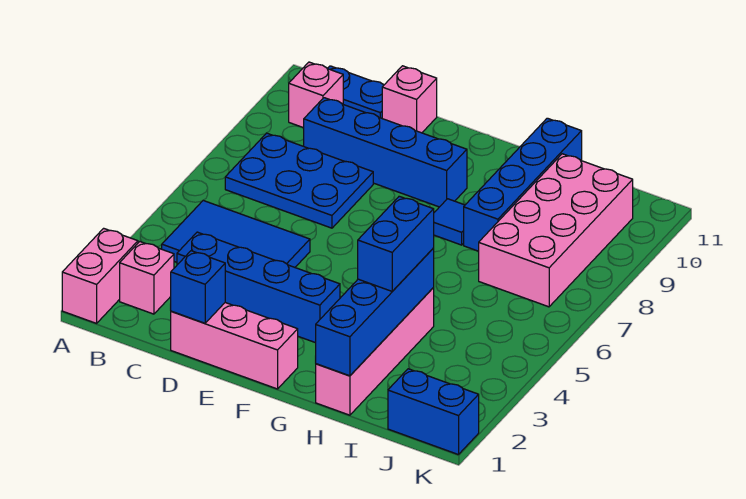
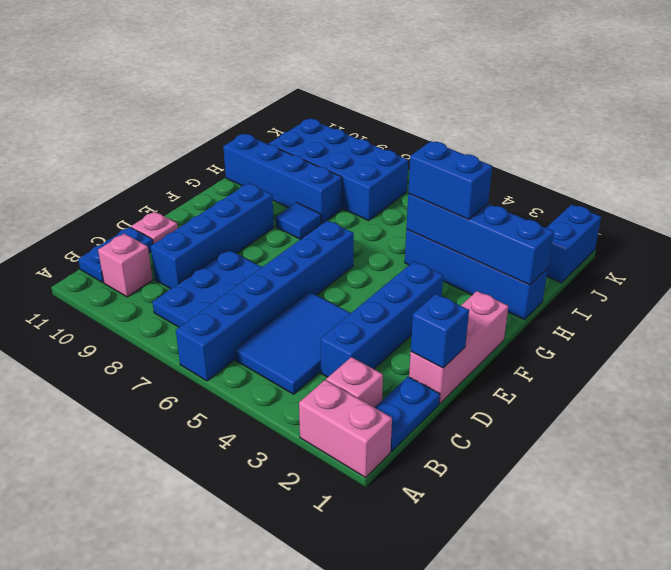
none -> blue brick A6:F6 level 1
none -> blue plate B1:C1 level 1
pink brick D11 level 1 -> pink plate D11 level 1
pink brick H1:H4 level 1 -> blue brick H1:H4 level 1
pink brick I7:J10 level 1 -> blue brick I7:J10 level 1

